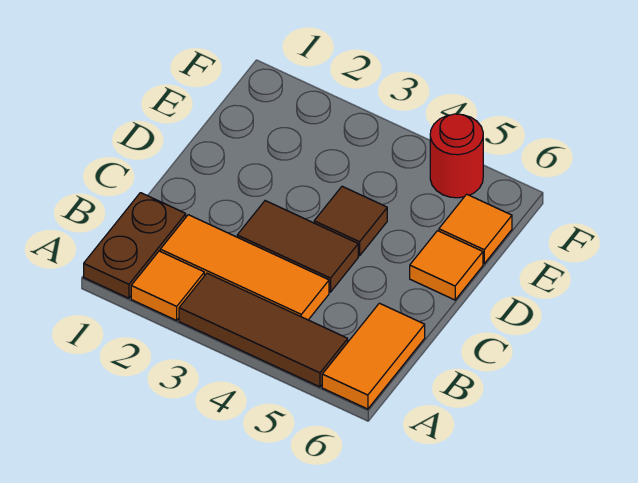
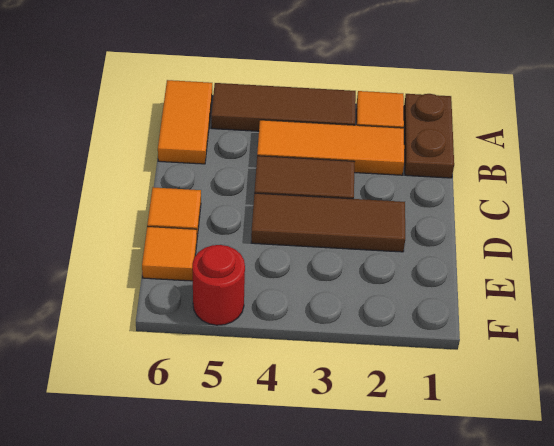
brown tile D4 level 1 -> brown tile D2:D4 level 1

